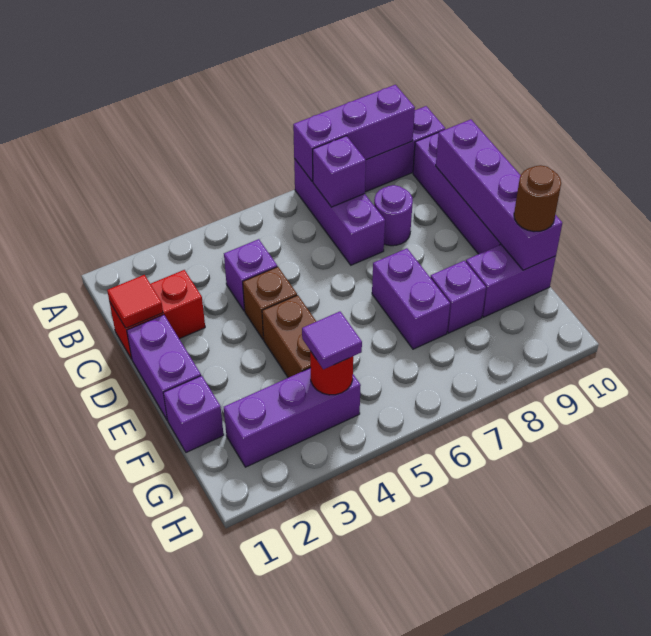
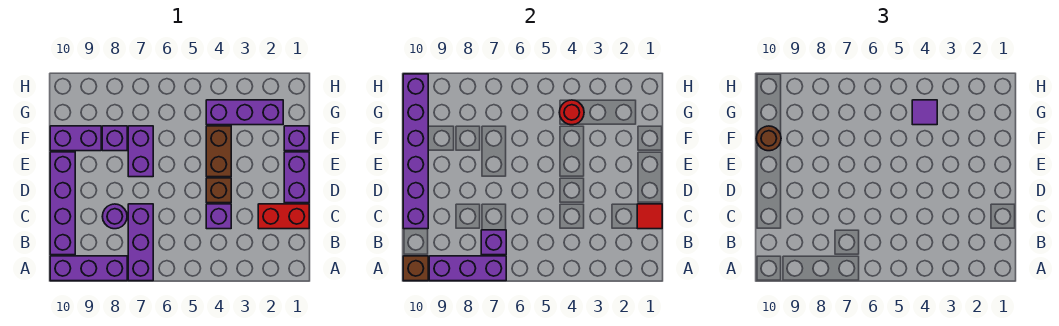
none -> brown brick A10 level 2
purple brick C10:F10 level 2 -> purple brick C10:H10 level 2

